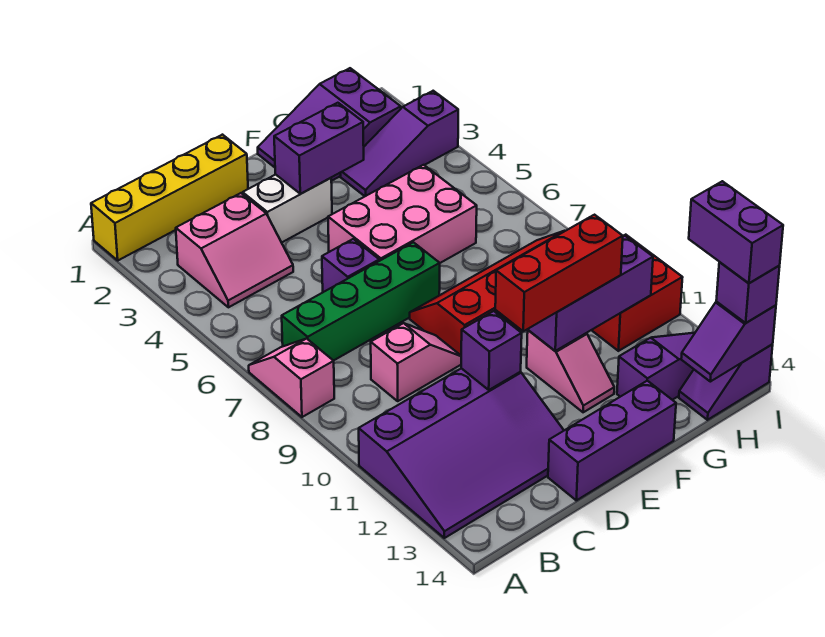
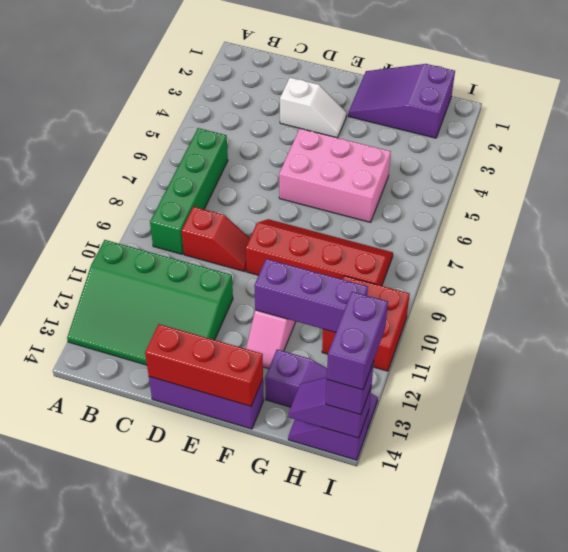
yellow brick A1:D1 level 1 -> none
pink slope A7:A8 level 1 top 8 -> none
purple slope A11:D13 level 1 top 11 -> green slope A11:D13 level 1 top 11
pink slope B3:C4 level 1 top 3 -> none
green brick B7:E7 level 1 -> green brick B6:B9 level 1
pink slope C9:D9 level 1 top C -> red slope C9:D9 level 1 top C
white brick D3:E3 level 1 -> white slope D3:E3 level 1 top D
purple brick D6 level 1 -> none
purple brick D11 level 2 -> none
purple brick E3:F3 level 2 -> none
red brick E11:G11 level 3 -> red brick D14:F14 level 2
purple slope G3:I3 level 1 top I -> none

